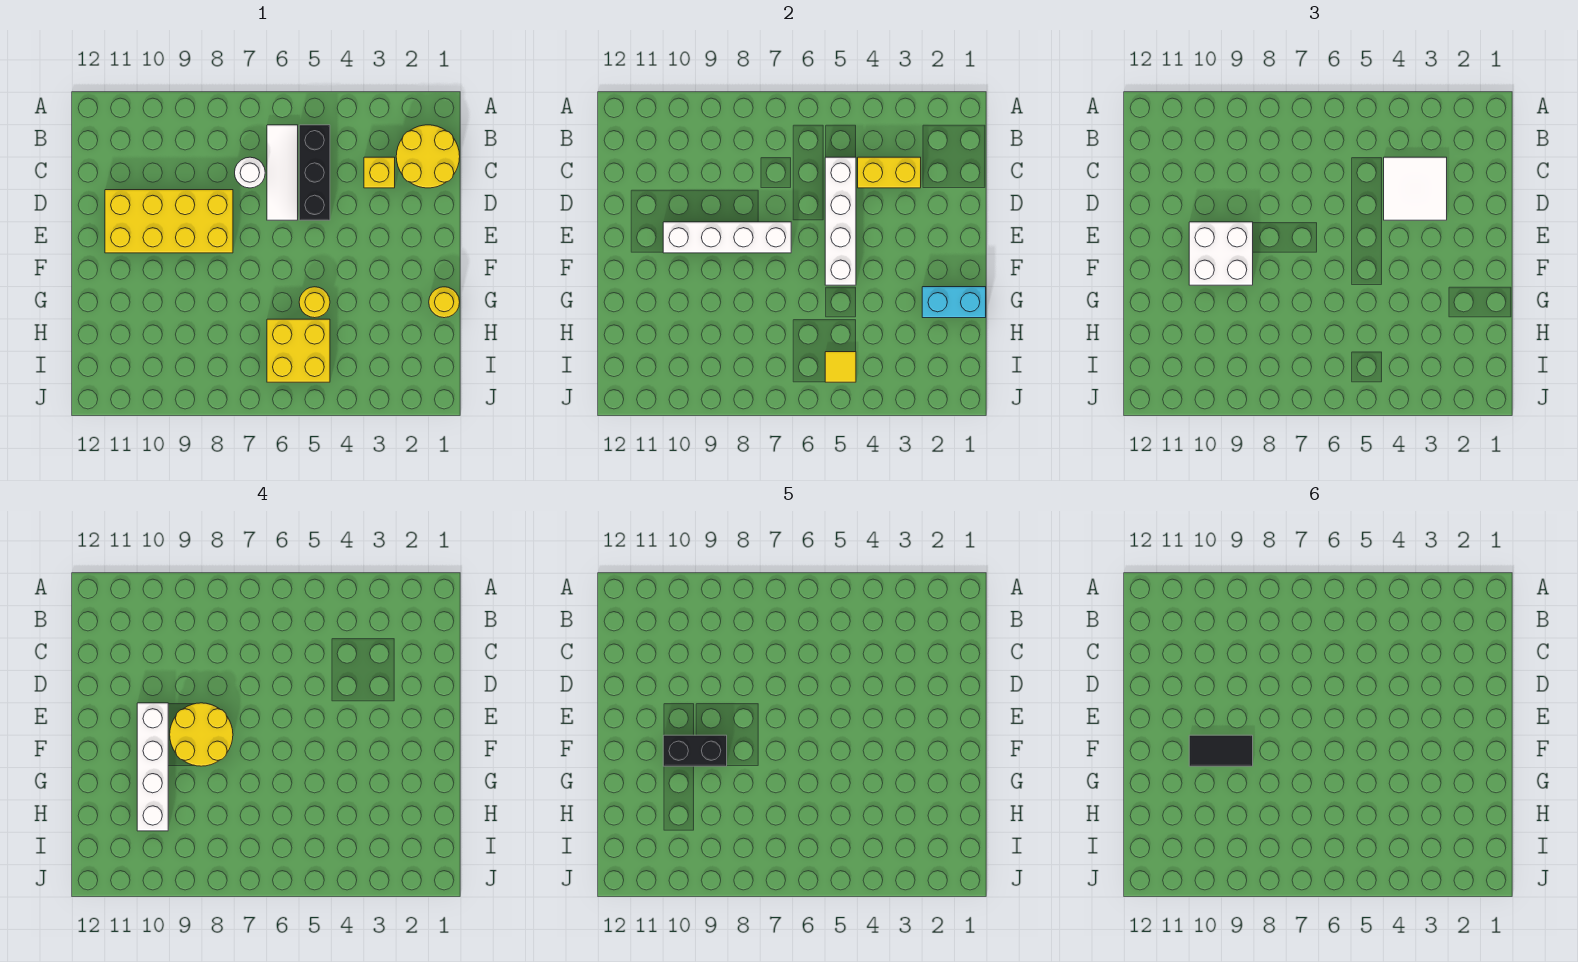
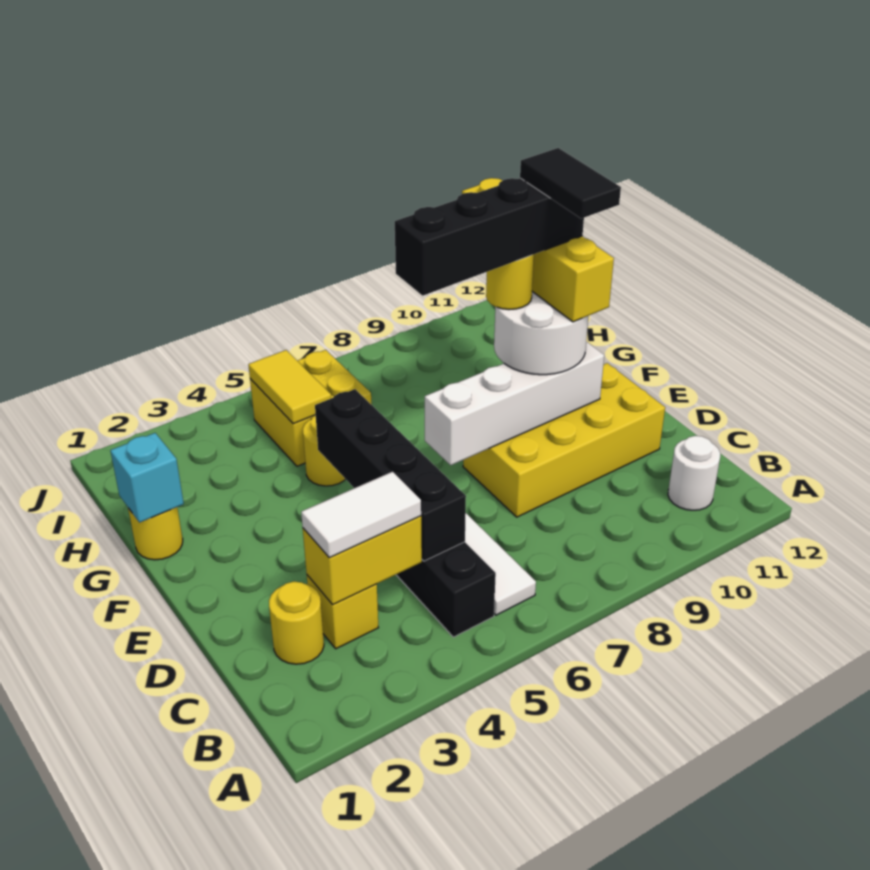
yellow round brick B1:C2 level 1 -> yellow round brick C2 level 1
white tile C3:D4 level 3 -> white tile C3:C4 level 3
white brick C5:F5 level 2 -> black brick C5:F5 level 2
white round brick C7 level 1 -> white round brick B11 level 1
yellow round brick E8:F9 level 4 -> yellow round brick F9 level 4
white brick E9:F10 level 3 -> white round brick E9:F10 level 3
white brick E10:H10 level 4 -> yellow brick E10:H10 level 4
black brick F9:F10 level 5 -> black brick F7:F10 level 5
black tile F9:F10 level 6 -> black tile E10:F10 level 6
cyan brick G1:G2 level 2 -> cyan brick G1 level 2
yellow tile I5 level 2 -> yellow tile H5:I5 level 2

